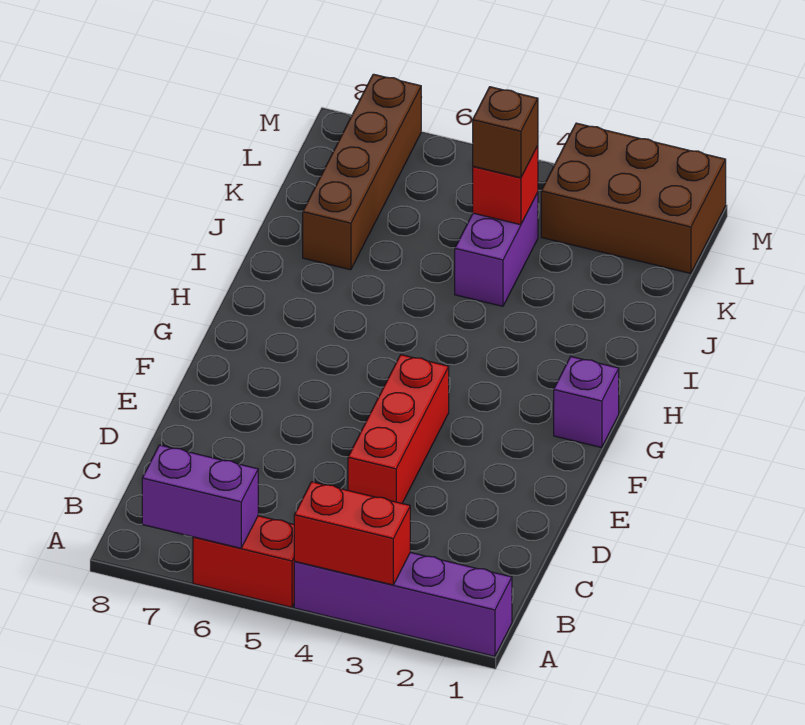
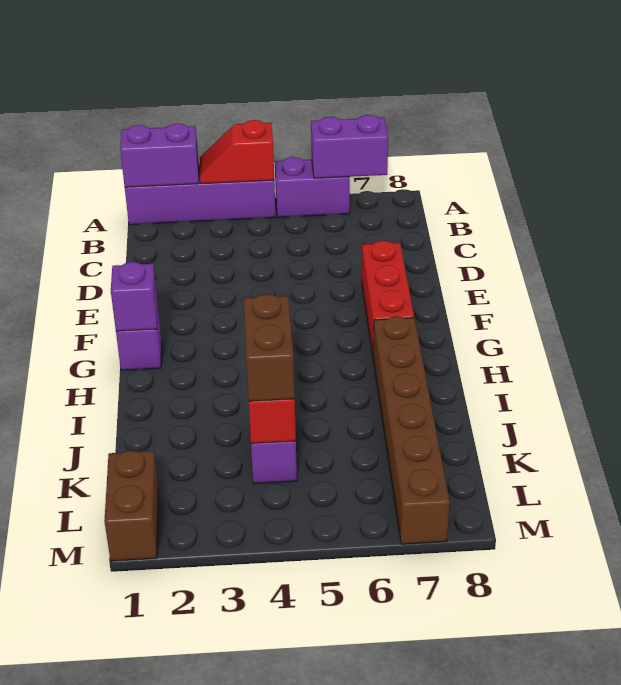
none -> purple brick A1:A2 level 2
red brick A3:A4 level 2 -> red slope A3:A4 level 2 top 4
red brick A5:A6 level 1 -> purple brick A5:A6 level 1
red brick D4:F4 level 1 -> red brick E7:G7 level 1
none -> purple brick G1 level 2
brown brick J7:M7 level 1 -> brown brick H7:M7 level 1
brown brick K4 level 3 -> brown brick J4:K4 level 3
brown brick L1:M3 level 1 -> brown brick L1:M1 level 1

